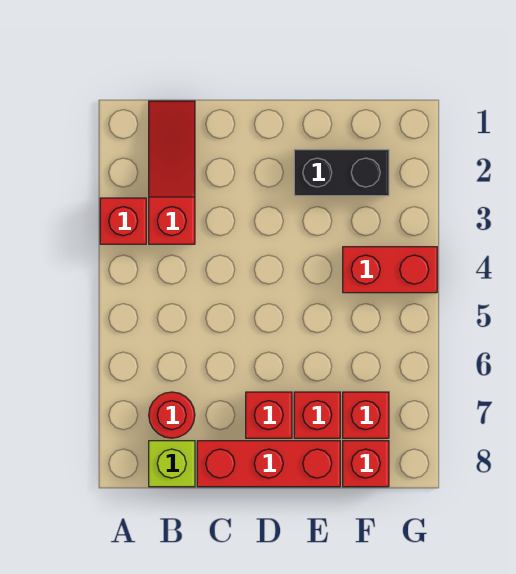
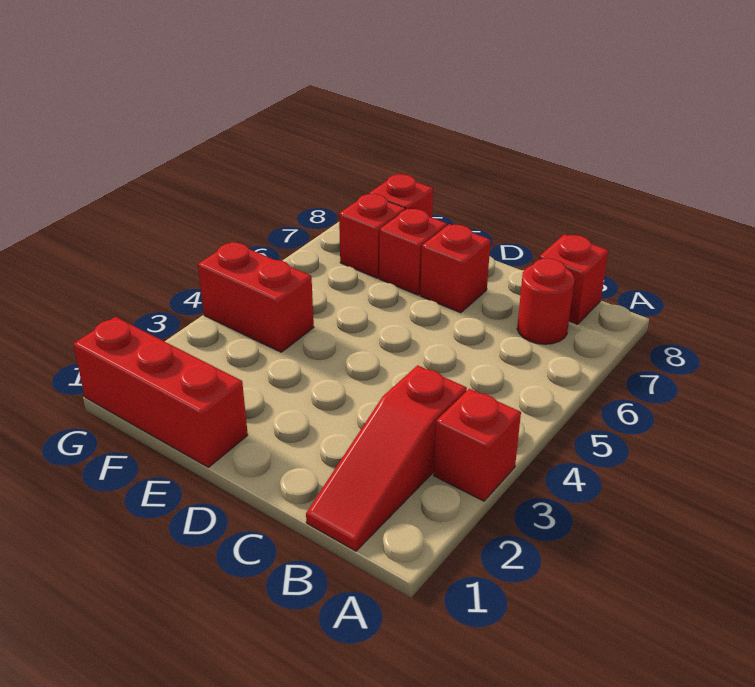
lime brick B8 level 1 -> red brick B8 level 1
red brick C8:E8 level 1 -> red brick E1:G1 level 1
black brick E2:F2 level 1 -> none

